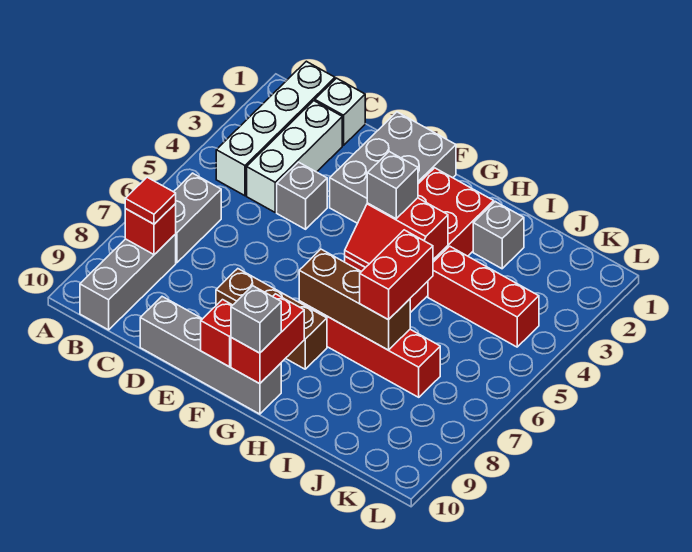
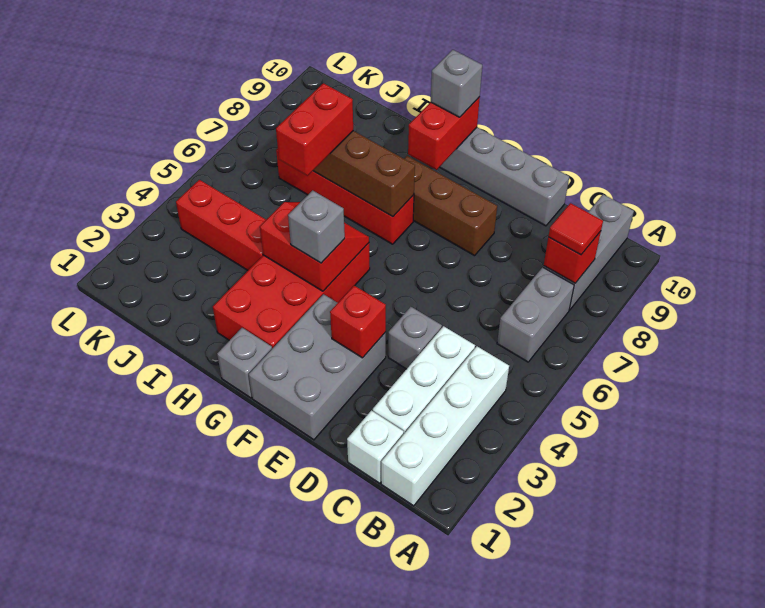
red brick F10 level 2 -> red brick E3 level 2
grey brick I2 level 1 -> grey brick G1 level 1

